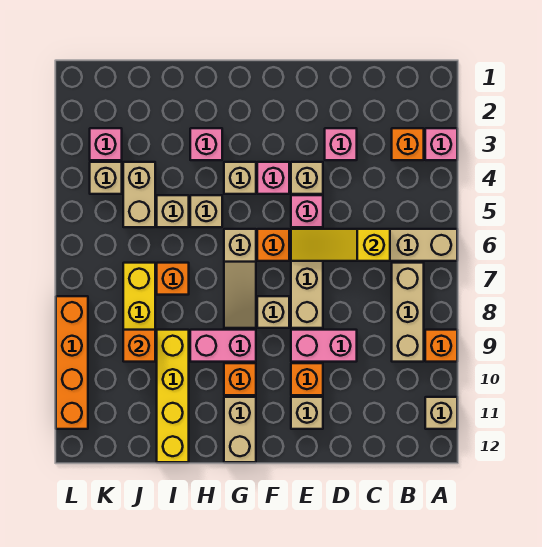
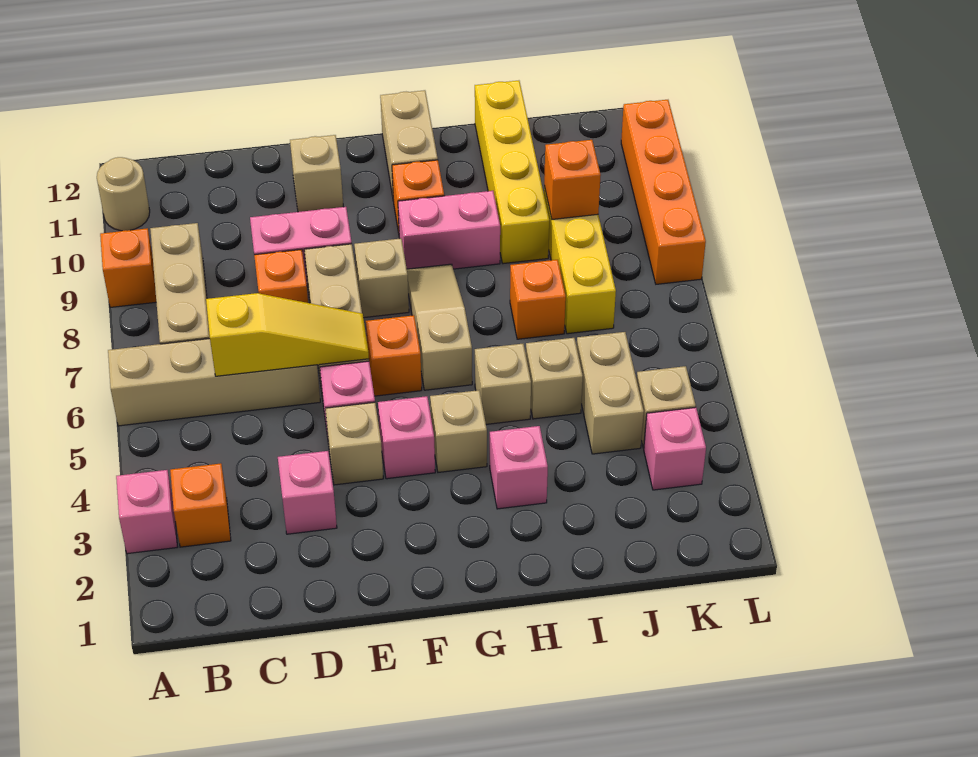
tan brick A11 level 1 -> tan round brick A11 level 1
orange brick E10 level 1 -> orange brick D8 level 1

